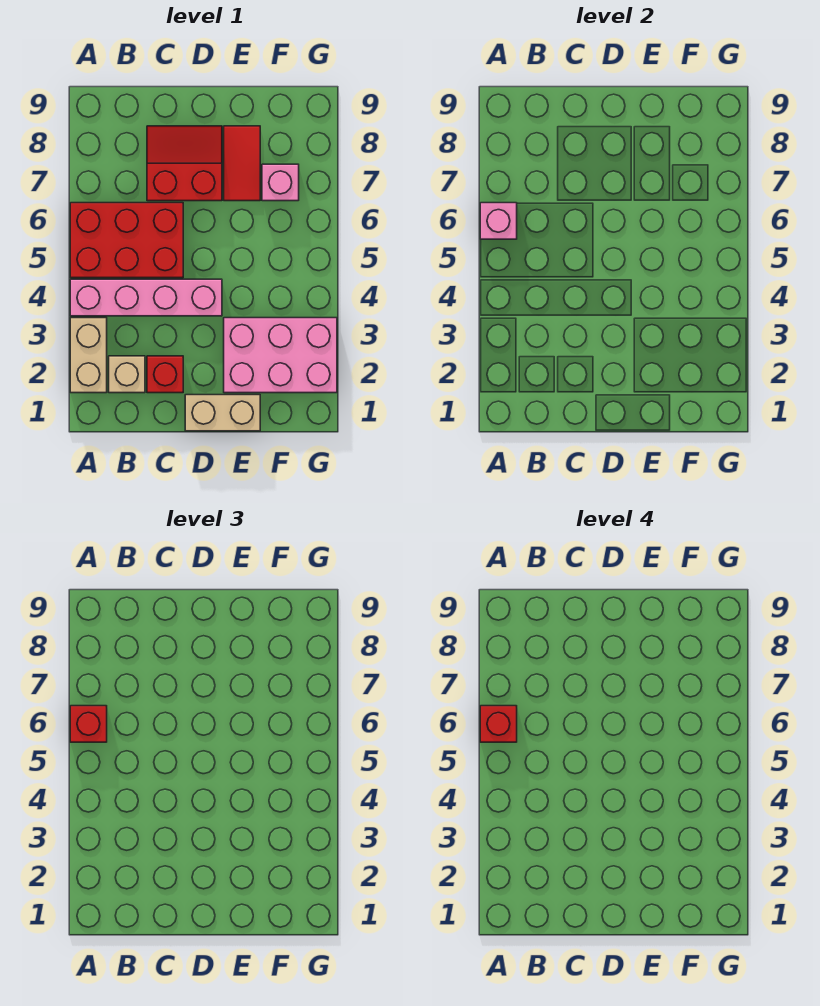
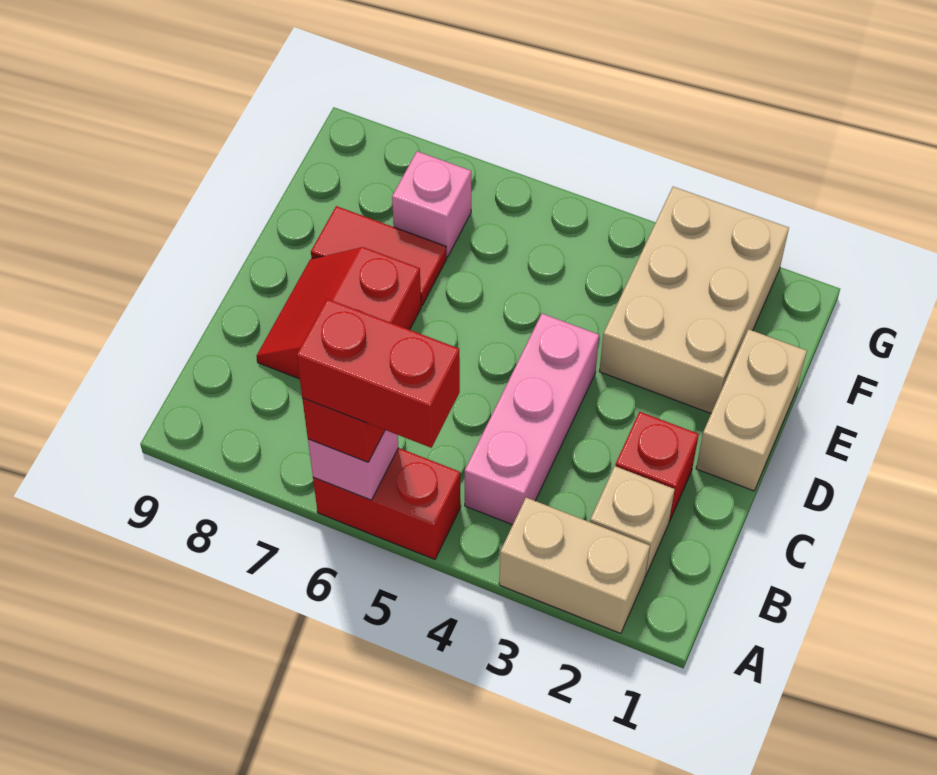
pink brick A4:D4 level 1 -> pink brick B4:D4 level 1
red brick A5:C6 level 1 -> red brick A5:A6 level 1
red brick A6 level 4 -> red brick A5:A6 level 4
pink brick E2:G3 level 1 -> tan brick E2:G3 level 1

